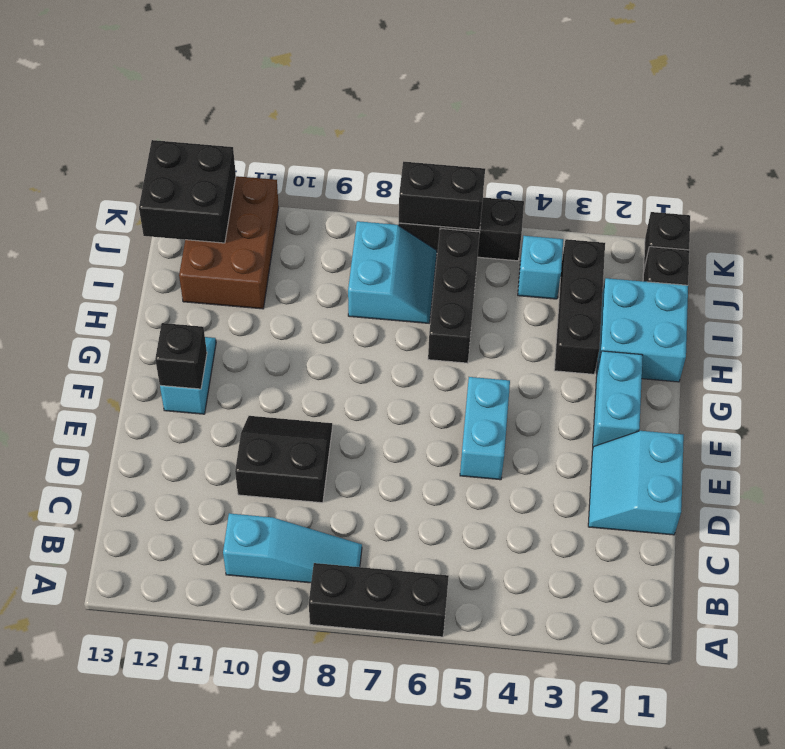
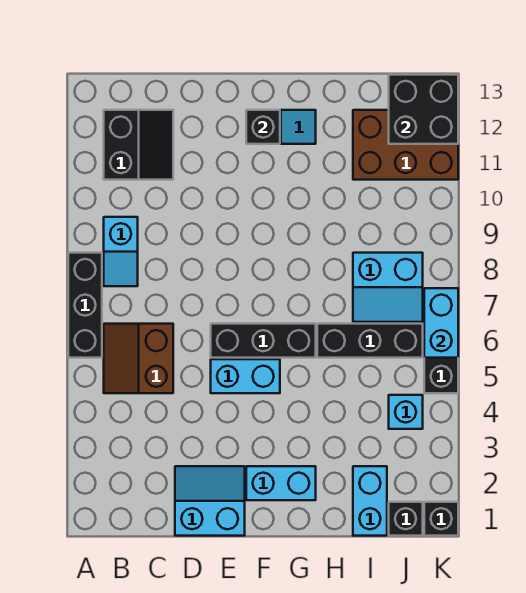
none -> brown slope B5:C6 level 1 top C
cyan slope B8:B10 level 1 top 10 -> cyan slope B8:B9 level 1 top 9
black slope D9:E10 level 1 top D -> black slope B11:C12 level 1 top B
cyan brick H1:I2 level 1 -> cyan brick I1:I2 level 1
black brick H3:J3 level 1 -> black brick E6:G6 level 1
black brick K6:K7 level 2 -> cyan brick K6:K7 level 2

